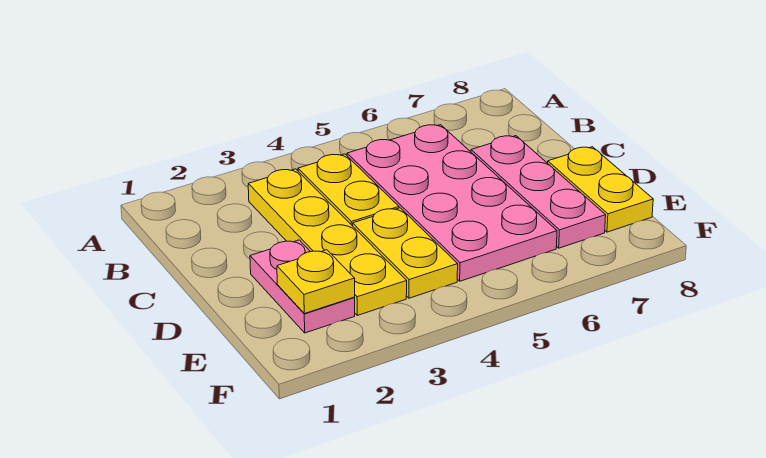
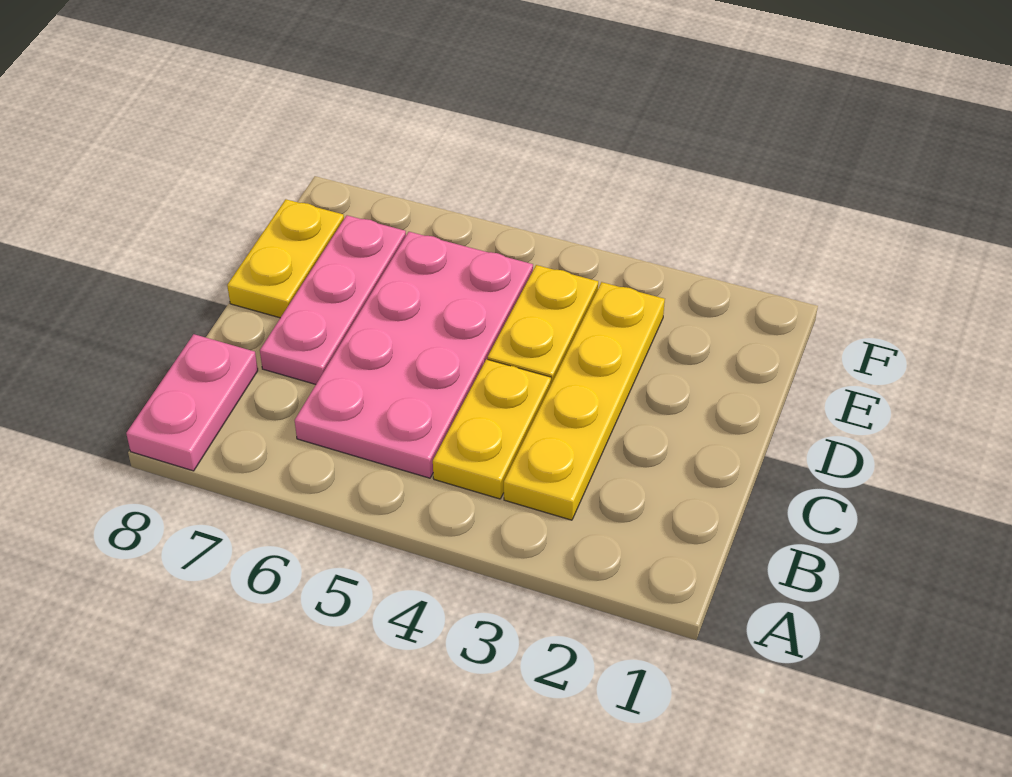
pink plate D2:E2 level 1 -> pink plate A8:B8 level 1
yellow plate E2 level 2 -> none

